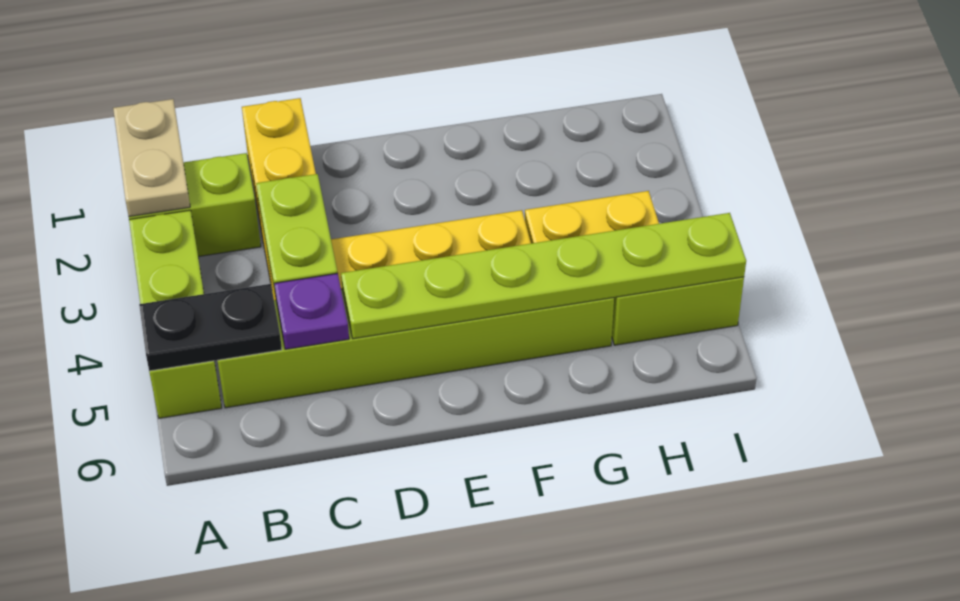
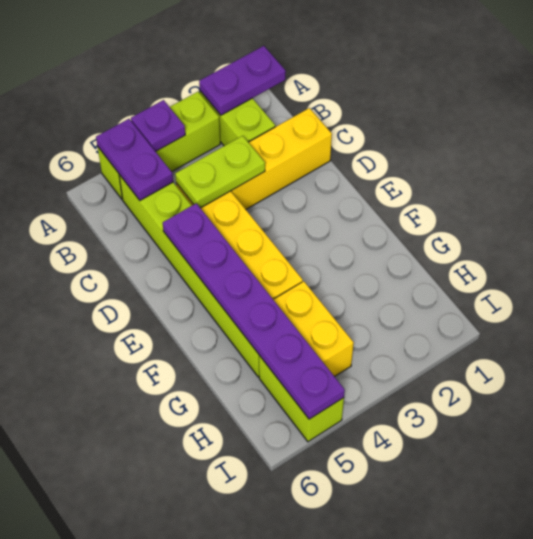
tan plate A1:A2 level 2 -> purple plate A1:A2 level 2
black plate A5:B5 level 2 -> purple plate A5:B5 level 2
purple plate C5 level 2 -> purple plate A4 level 2
lime plate D5:I5 level 2 -> purple plate D5:I5 level 2

